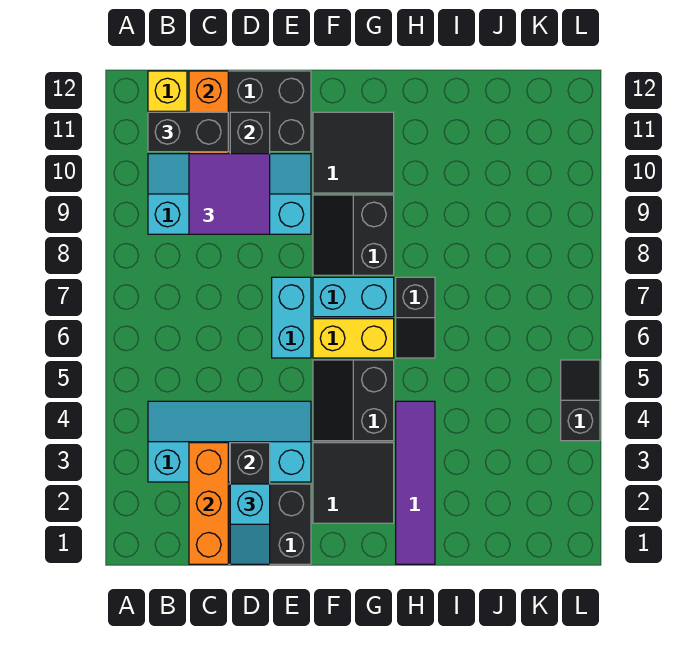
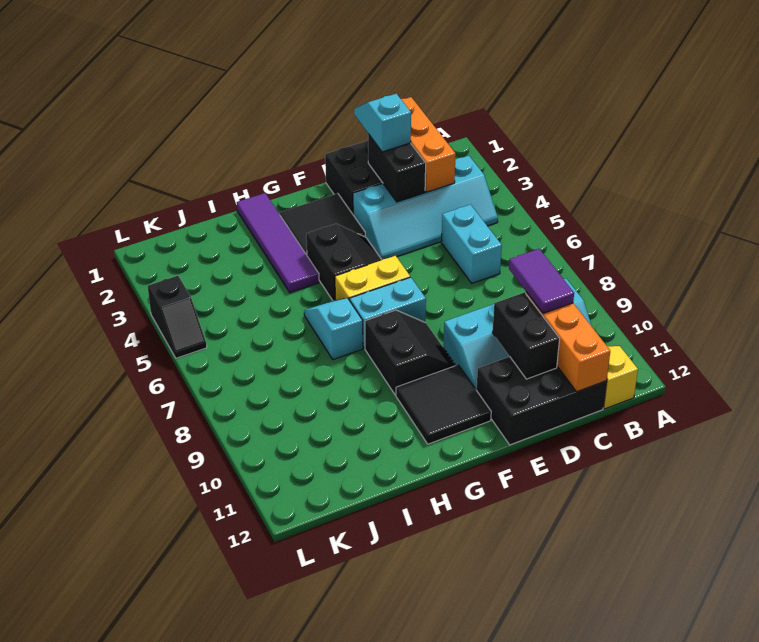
black brick B11:C11 level 3 -> none
purple tile C9:D10 level 3 -> purple tile C9:C10 level 3
cyan brick E6:E7 level 1 -> cyan brick C5:C6 level 1
black slope H6:H7 level 1 top 7 -> cyan slope H6:H7 level 1 top 7

